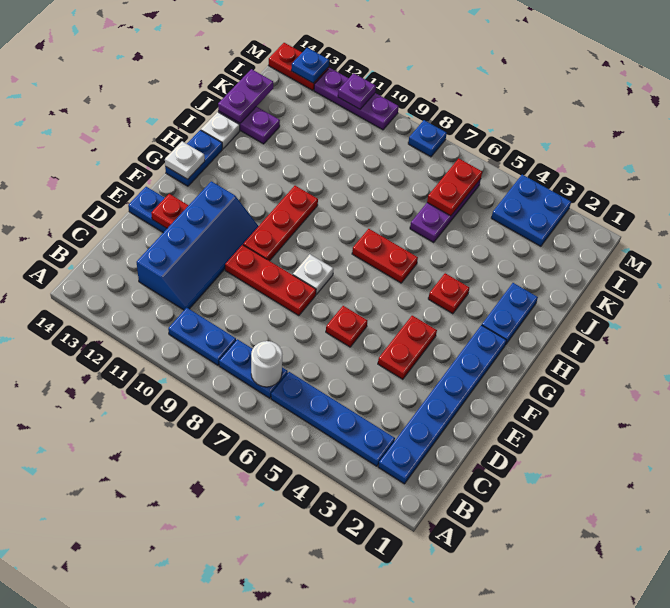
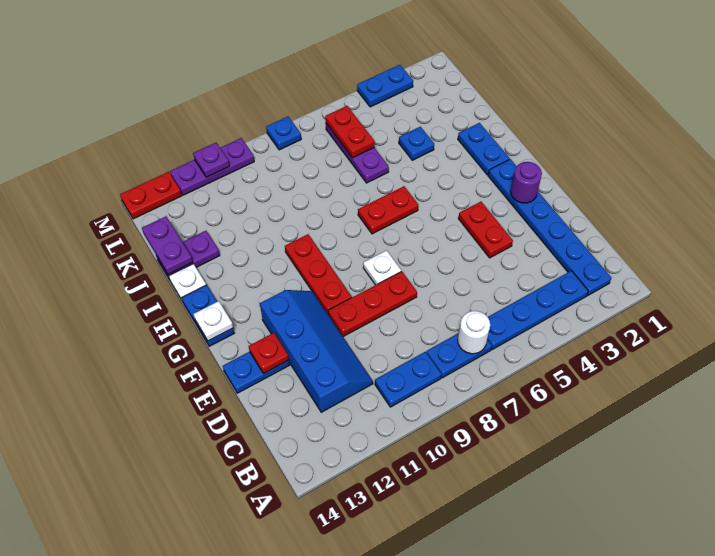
red plate E6 level 1 -> none
none -> purple round brick F2 level 2
red plate H4 level 1 -> none
blue plate L3:M4 level 1 -> blue plate M3:M4 level 1
blue plate M13 level 2 -> blue plate J4 level 1

